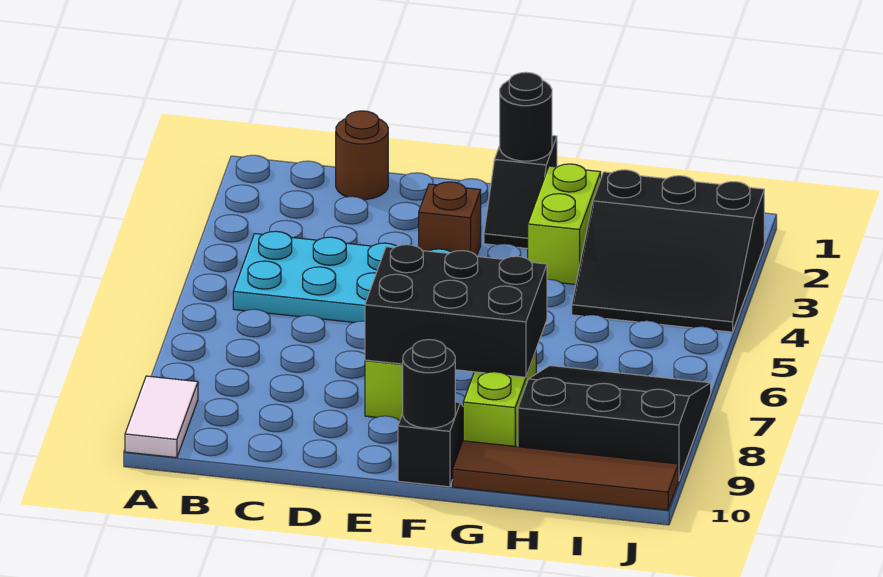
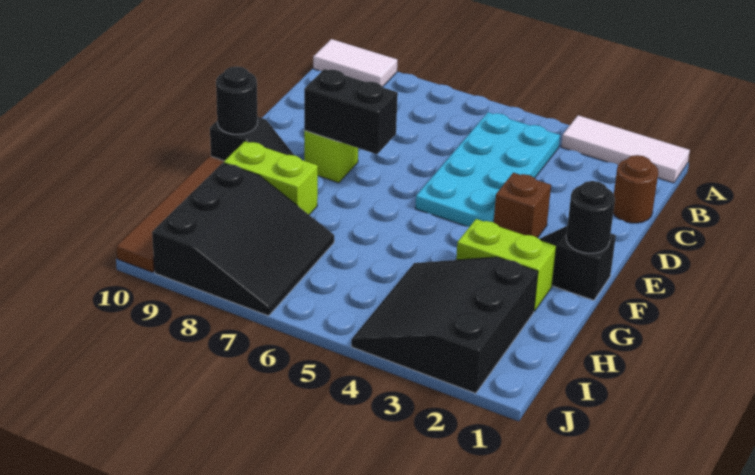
none -> white tile A1:A3 level 1
black brick E7:G8 level 2 -> black brick E7:E8 level 2

